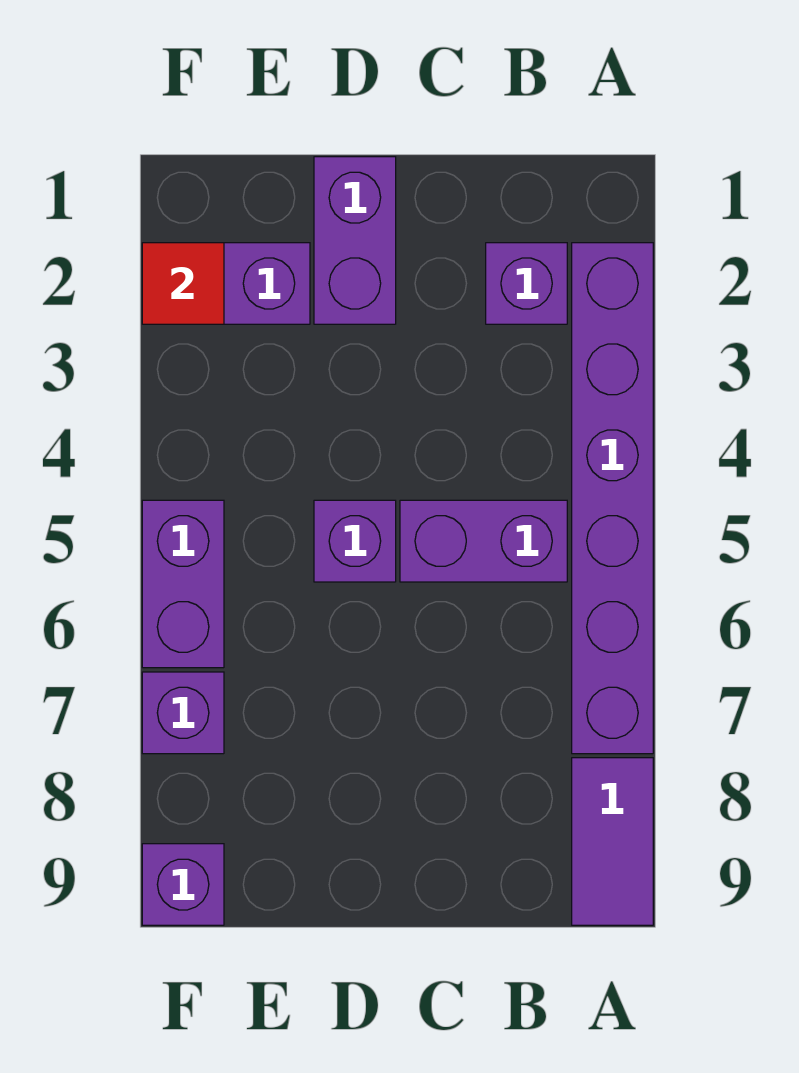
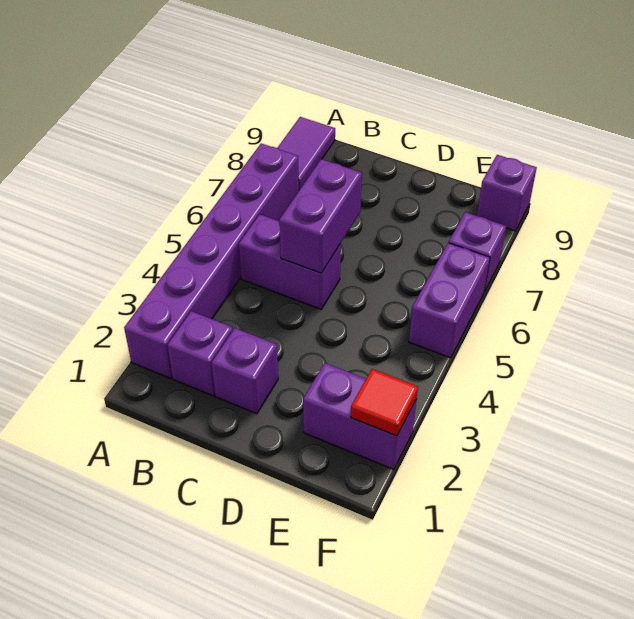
purple brick D1:D2 level 1 -> purple brick C5:C6 level 2
purple brick D5 level 1 -> purple brick C2 level 1

